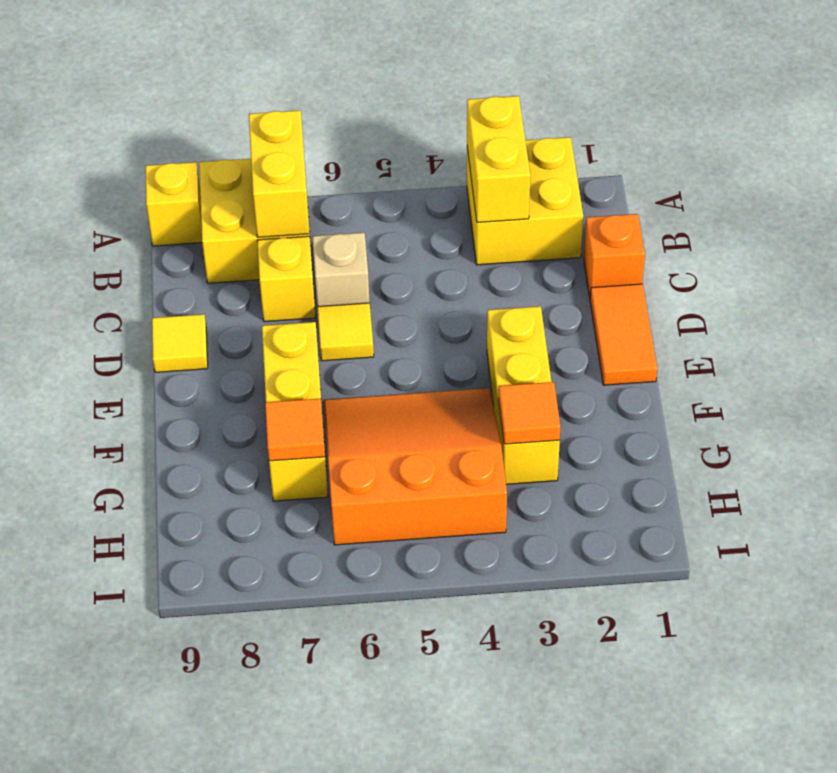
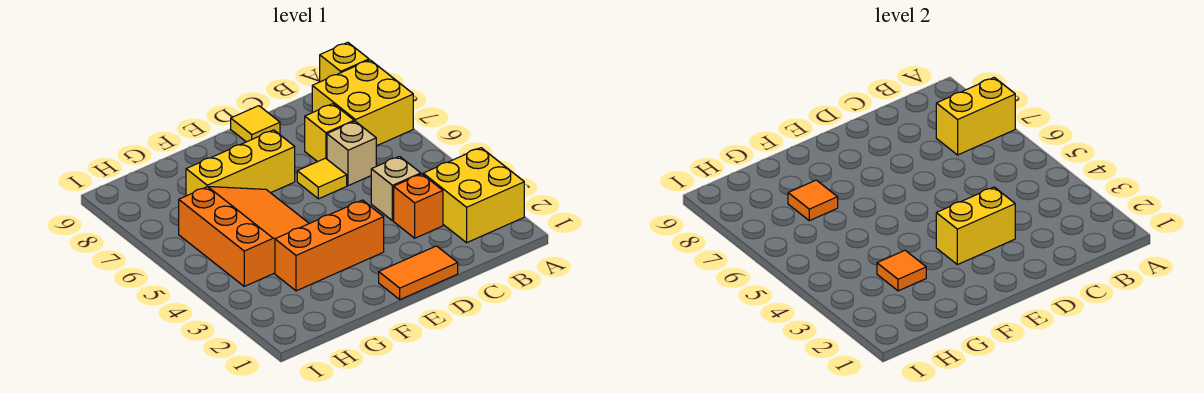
yellow brick A3:B3 level 2 -> yellow brick D3:E3 level 2
orange brick C1 level 1 -> orange brick C3 level 1
none -> tan brick C4 level 1
yellow brick E3:G3 level 1 -> orange brick E3:G3 level 1

